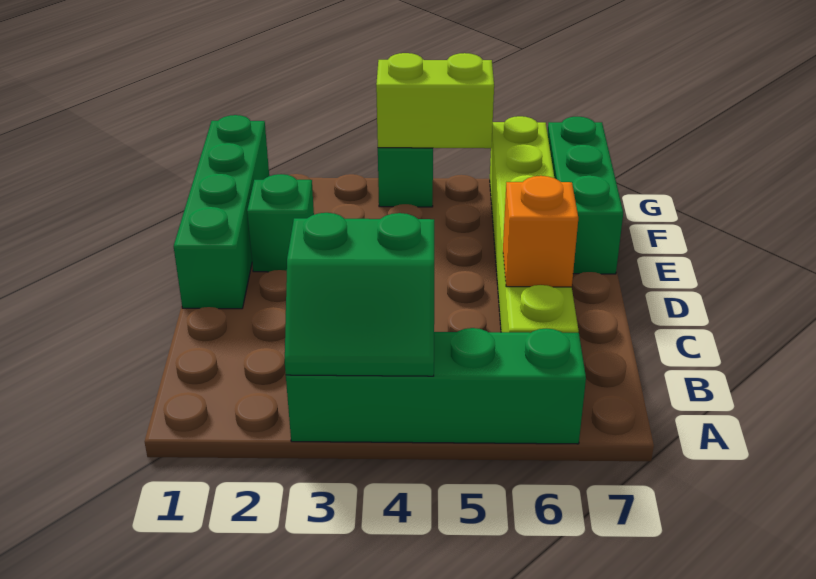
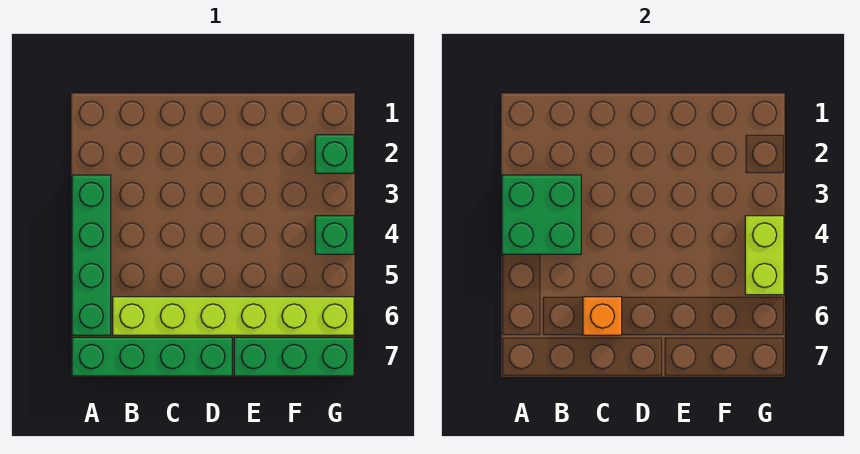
green slope A3:B4 level 2 top B -> green brick A3:B4 level 2
green brick D1:G1 level 1 -> green brick A7:D7 level 1
green brick E2 level 1 -> green brick G2 level 1

